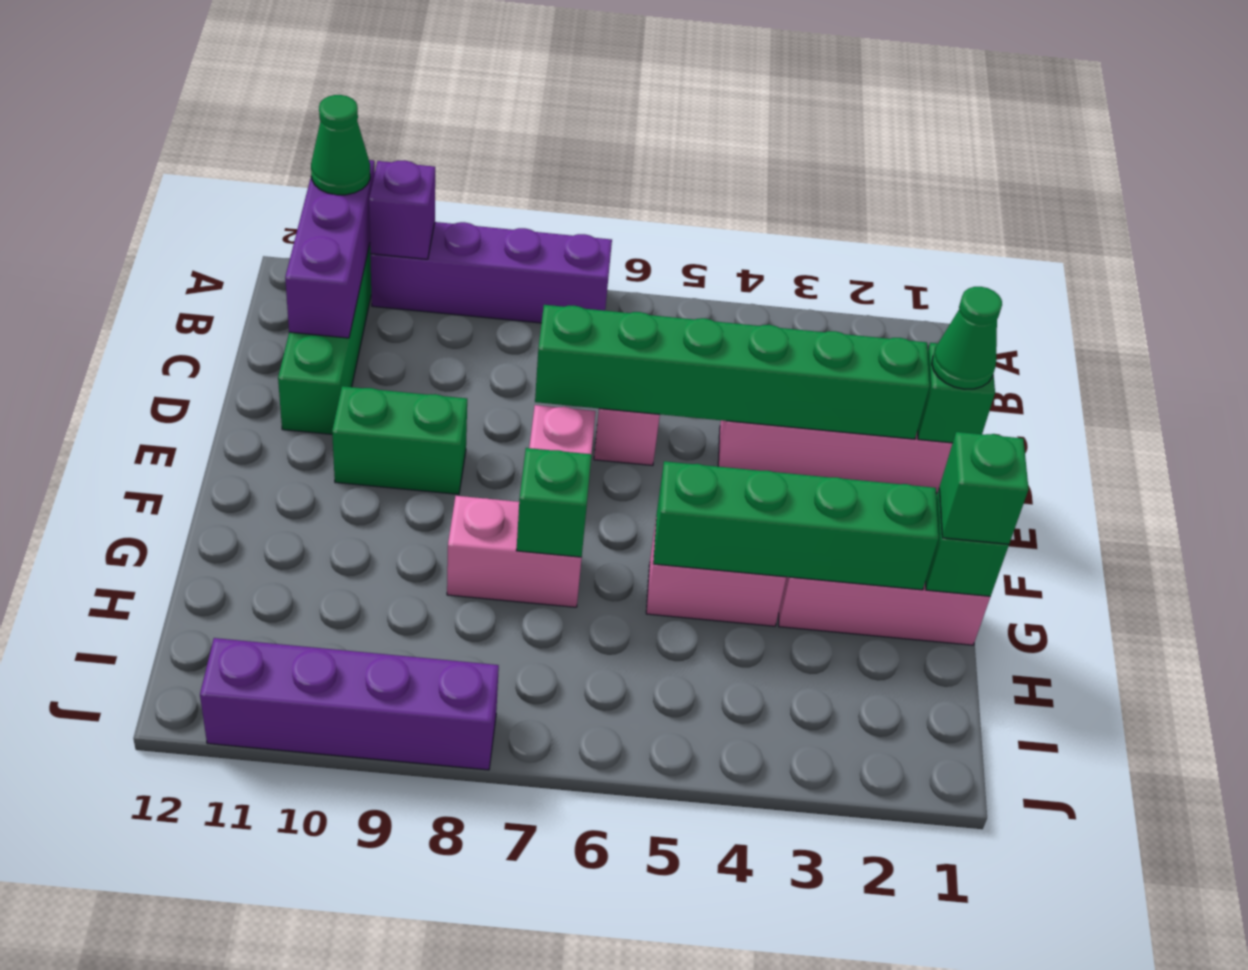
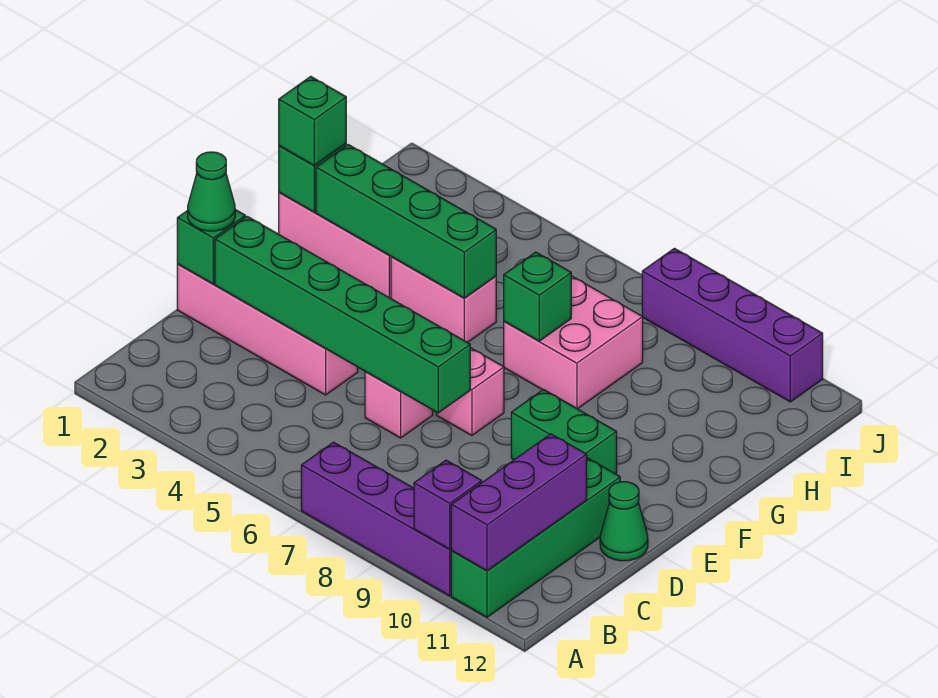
green cone A11 level 3 -> green cone D12 level 1
pink brick G7:G8 level 1 -> pink brick G7:H8 level 1

